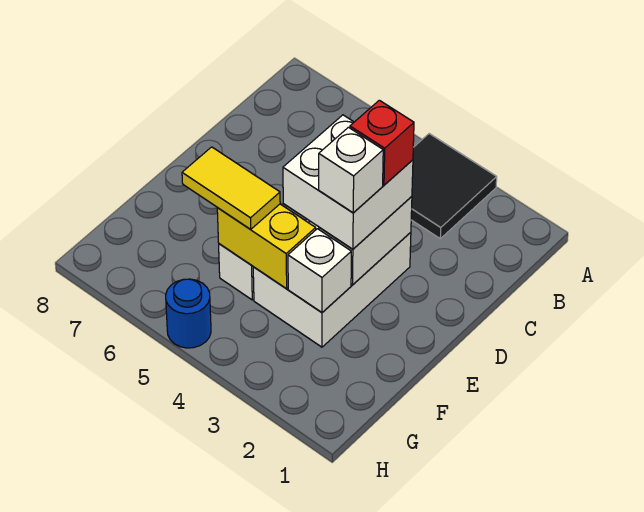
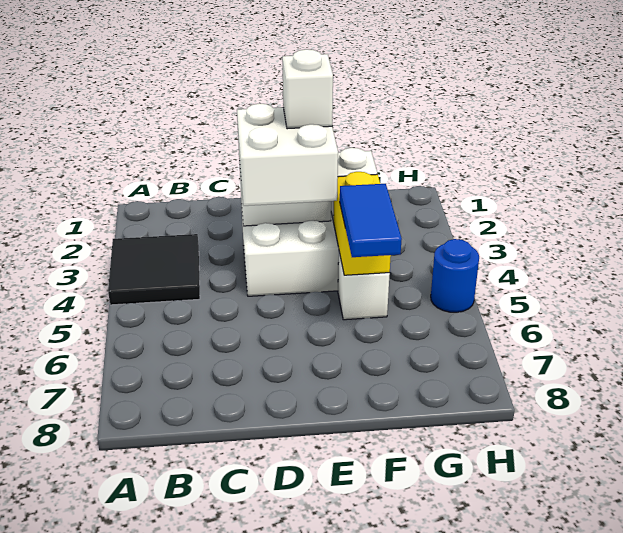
red brick D3 level 4 -> none
yellow tile F5:F6 level 3 -> blue tile F5:F6 level 3

